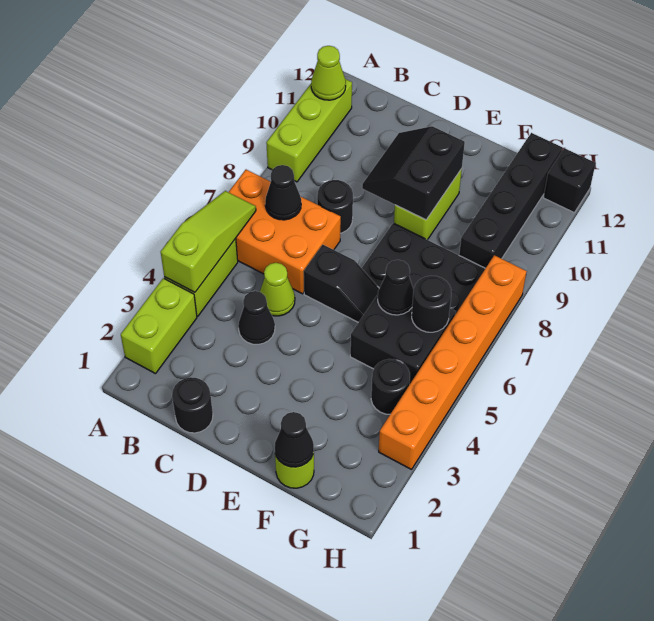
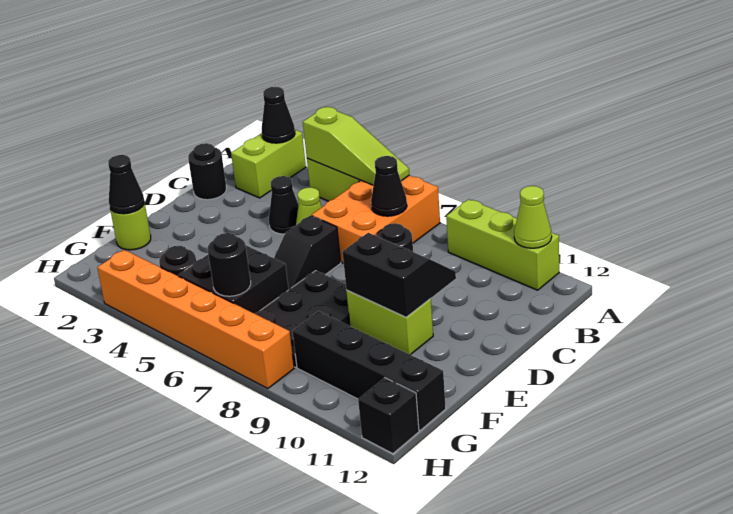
lime brick A2:A3 level 1 -> lime brick A2:B2 level 1
black cone F6 level 2 -> black cone A2 level 2

